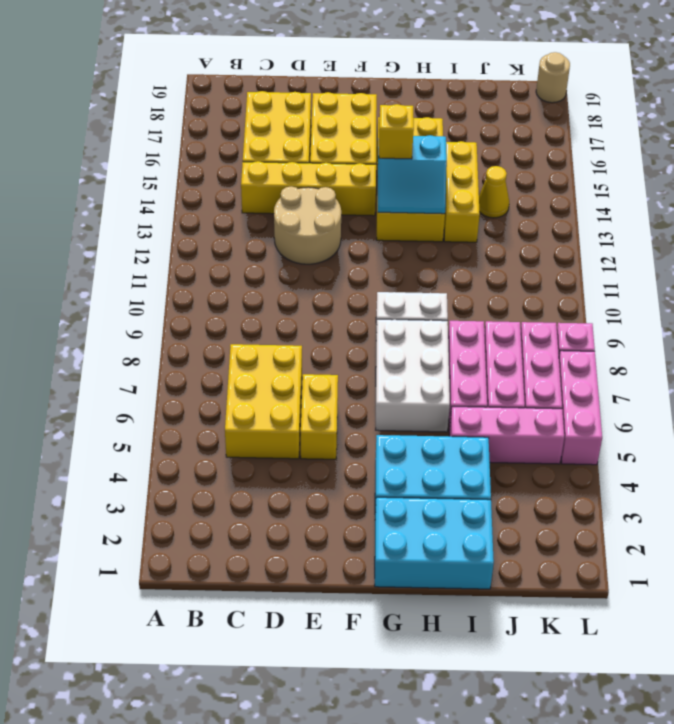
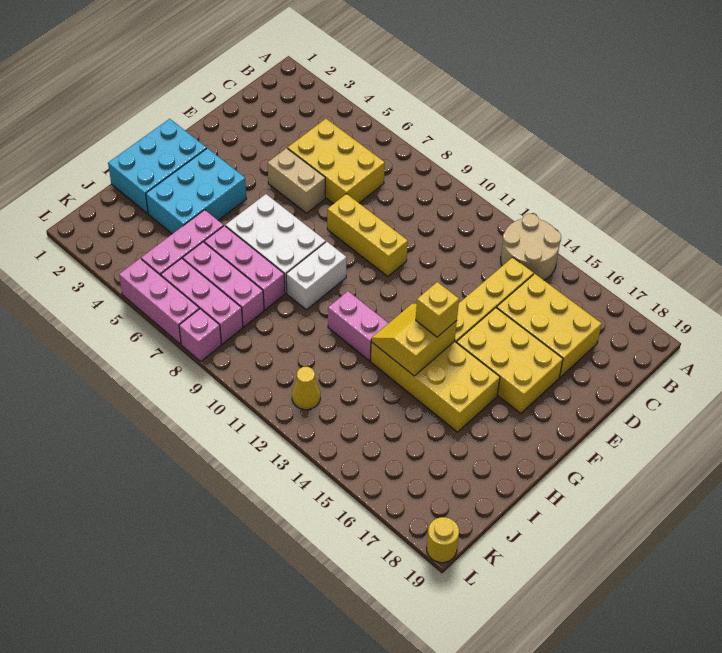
tan round brick D12:E13 level 1 -> tan round brick A13:B14 level 1
yellow brick E5:E6 level 1 -> tan brick E5:E6 level 1
cyan slope G13:H14 level 2 top 14 -> yellow slope G13:H14 level 2 top 14
none -> pink brick H11:H12 level 1
yellow brick I13:I15 level 1 -> yellow brick E8:E10 level 1
yellow cone J14 level 1 -> yellow cone K12 level 1
tan round brick L19 level 1 -> yellow round brick L19 level 1

